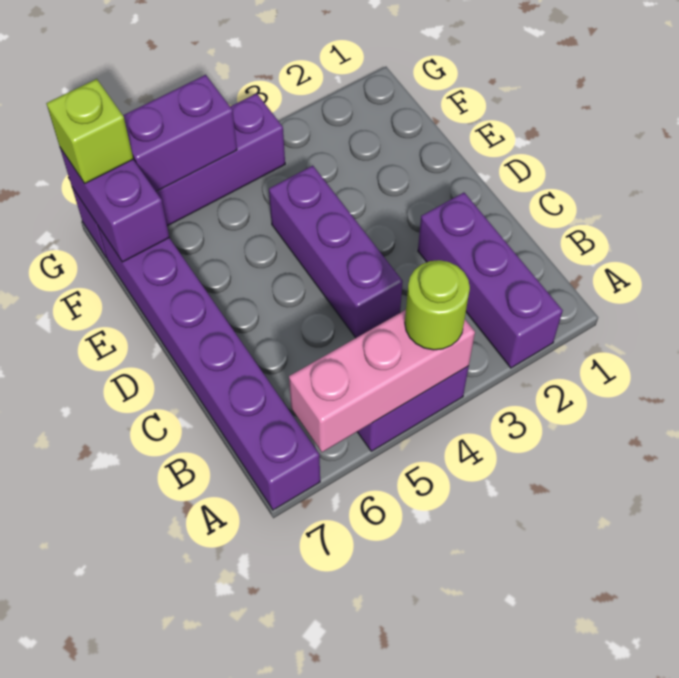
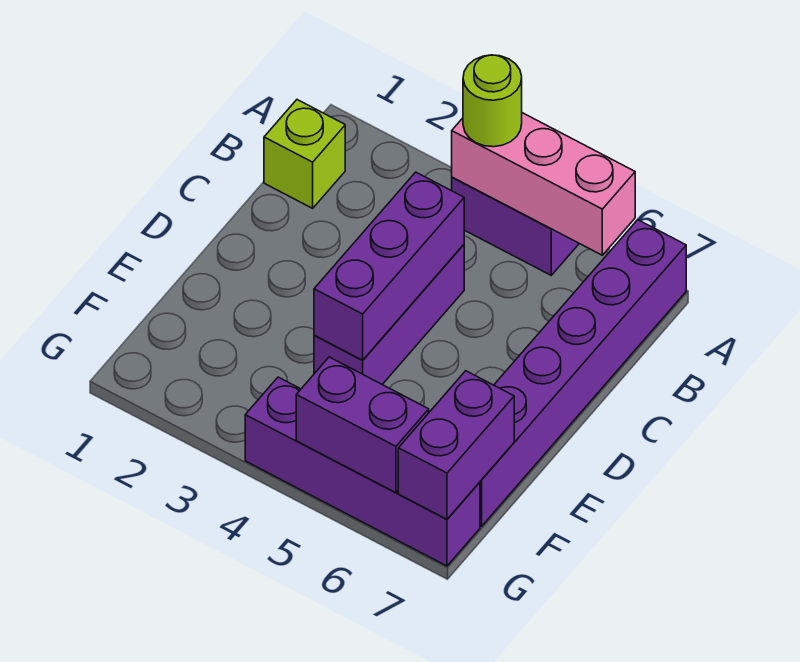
purple brick A2:C2 level 1 -> purple brick C4:E4 level 2
lime brick G7 level 3 -> lime brick B1 level 1

